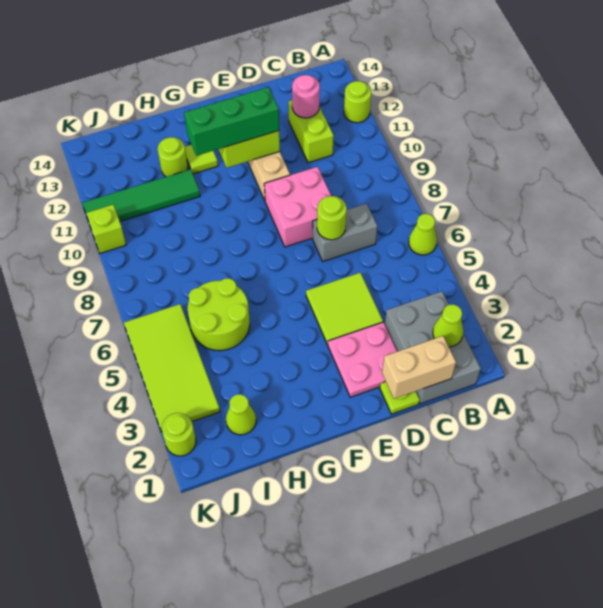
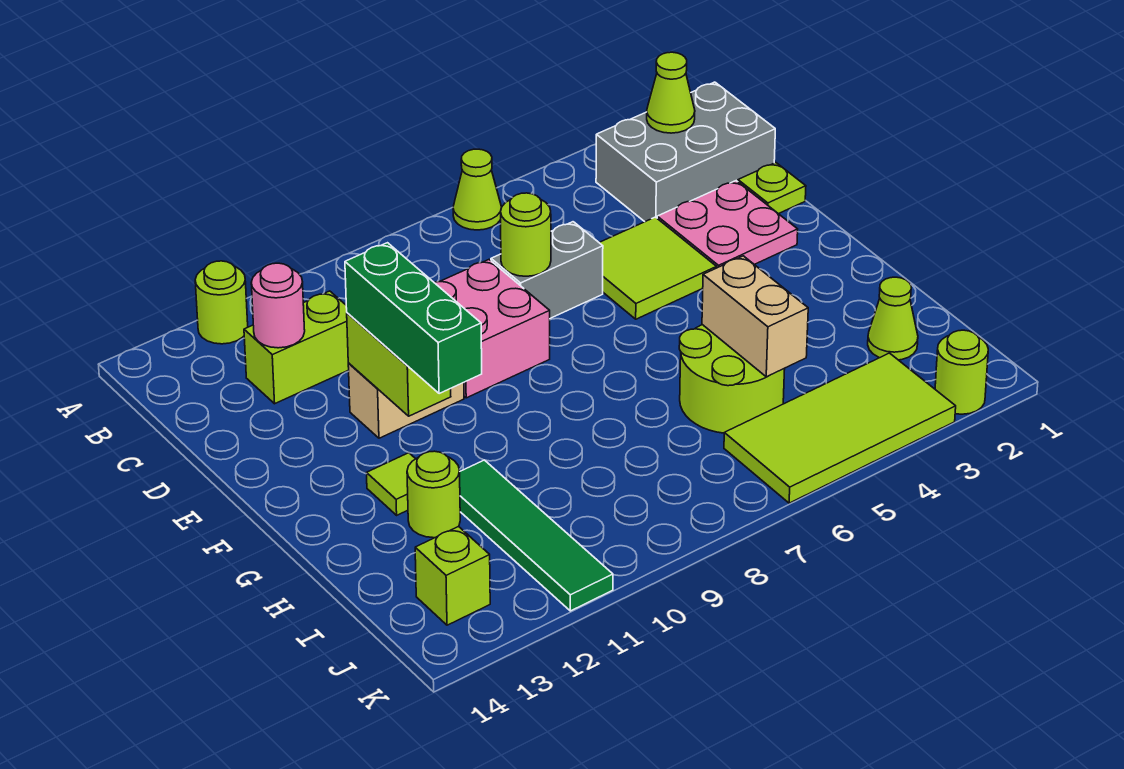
tan brick C1:D1 level 2 -> tan brick H5:I5 level 2
grey brick C7:D7 level 1 -> grey brick D6:D7 level 1
lime brick K10 level 1 -> lime brick J13 level 1

